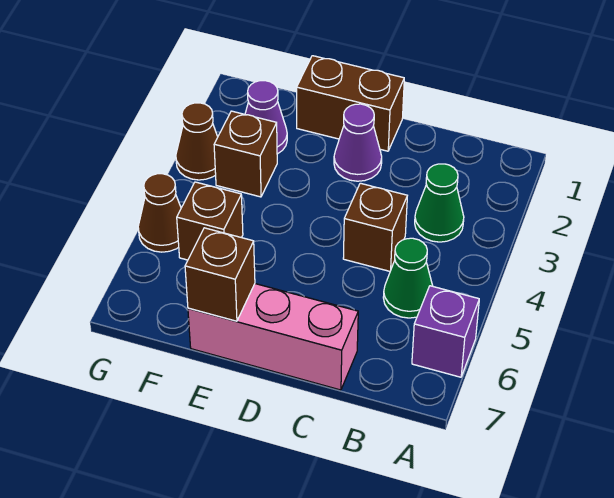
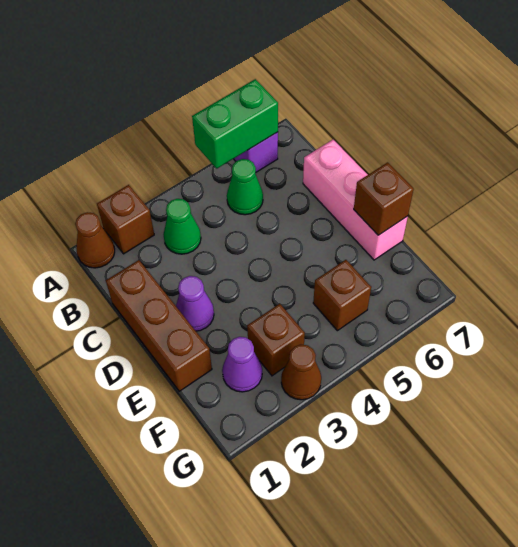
none -> green brick A5:A6 level 2
brown brick C4 level 1 -> brown brick A2 level 1
brown brick D1:E1 level 1 -> brown brick C1:E1 level 1
brown cone G5 level 1 -> brown cone A1 level 1

